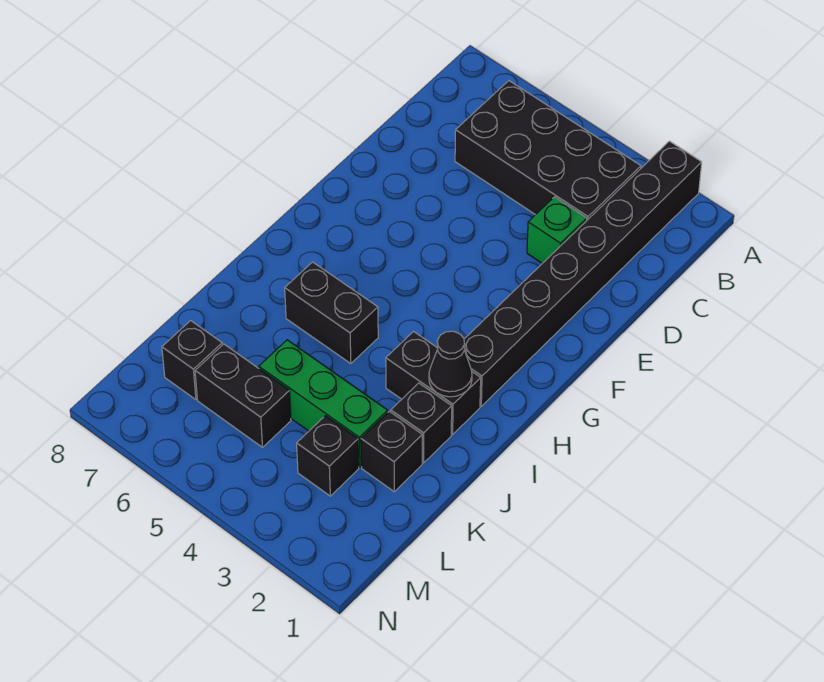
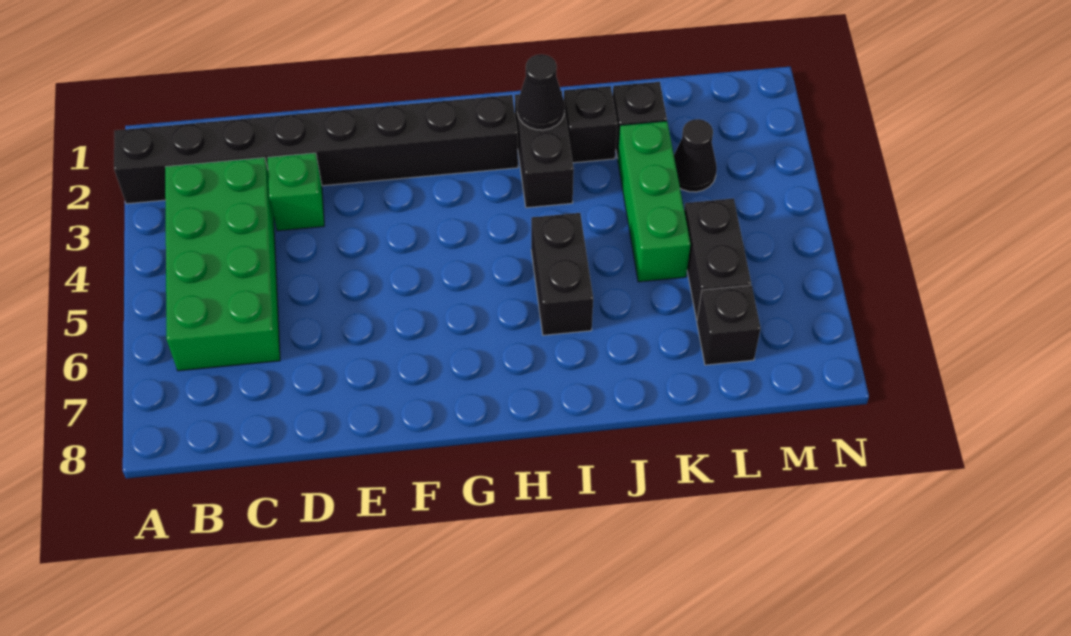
black brick B3:C6 level 1 -> green brick B3:C6 level 1
black brick L3 level 1 -> black cone L3 level 1

